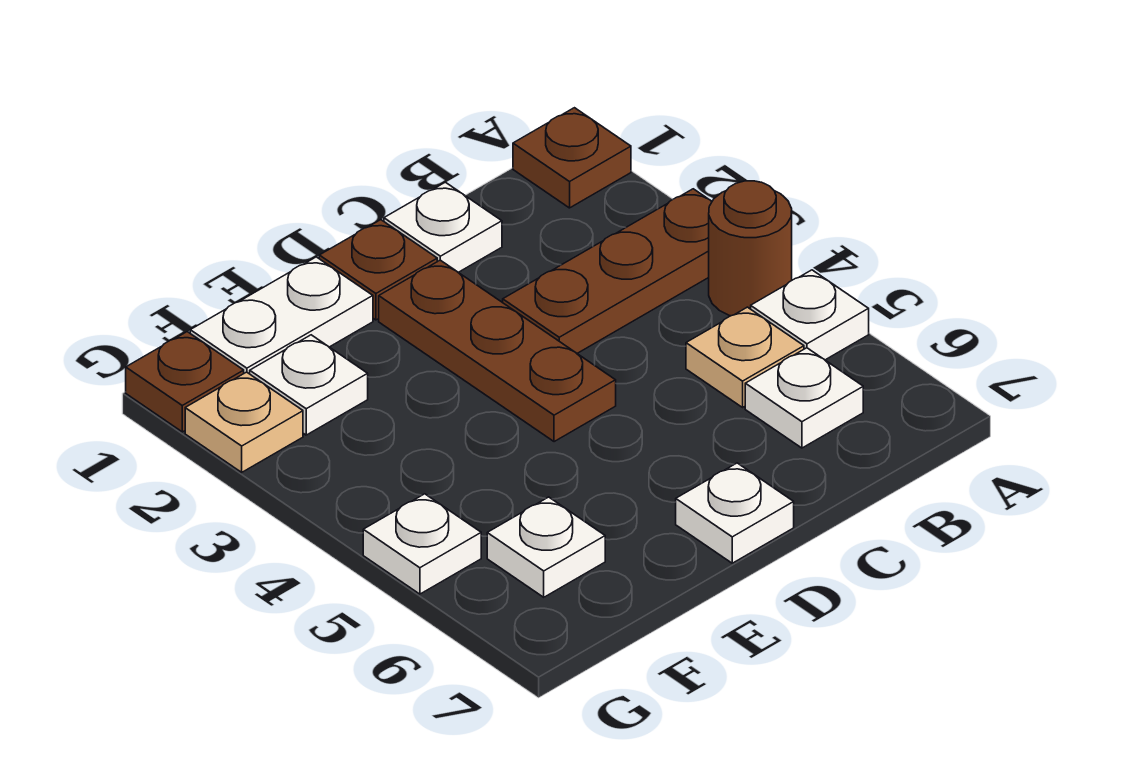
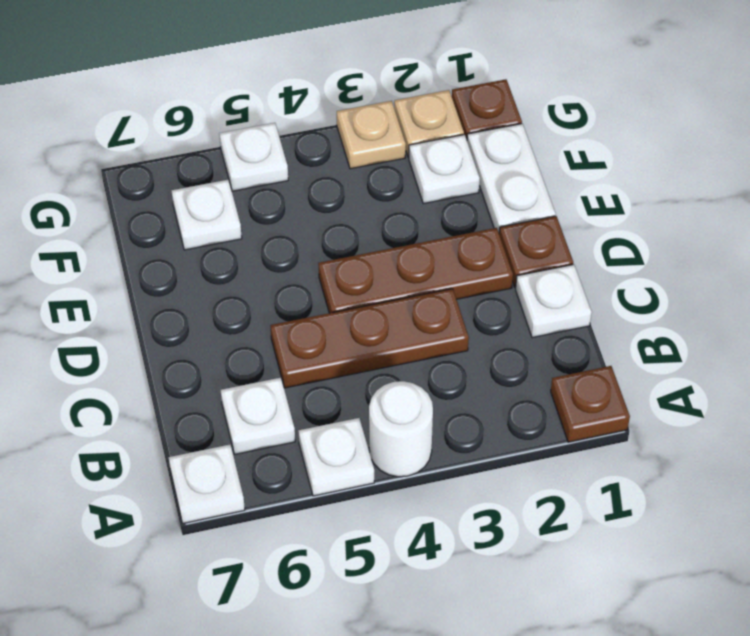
brown plate A3:C3 level 1 -> brown plate C3:C5 level 1
brown round brick A4 level 1 -> white round brick A4 level 1
tan plate B5 level 1 -> tan plate G3 level 1
white plate D7 level 1 -> white plate A7 level 1

